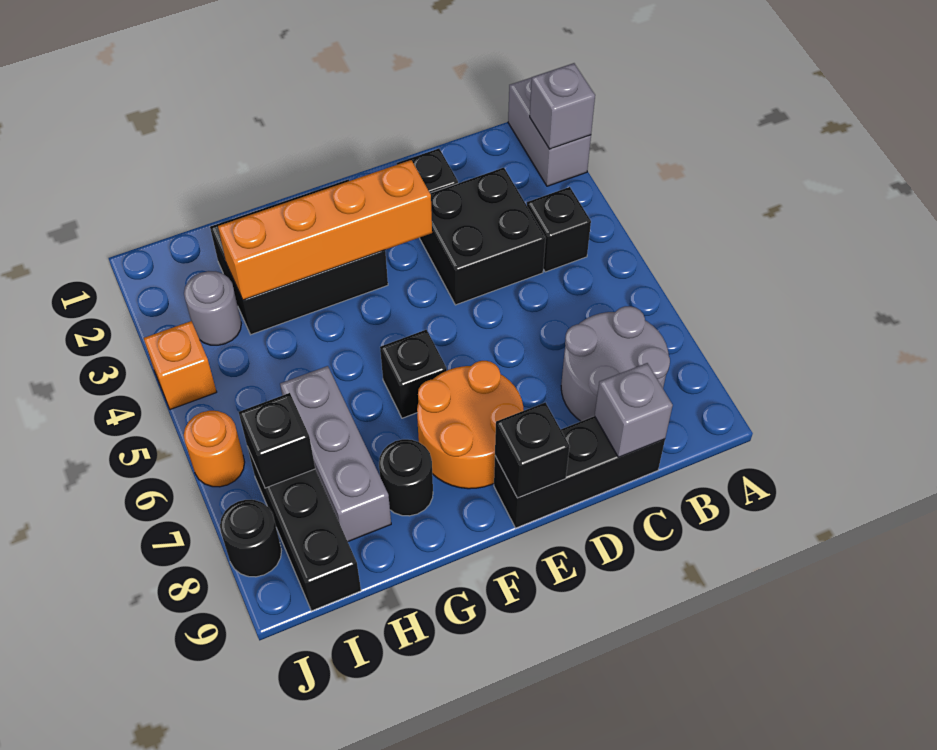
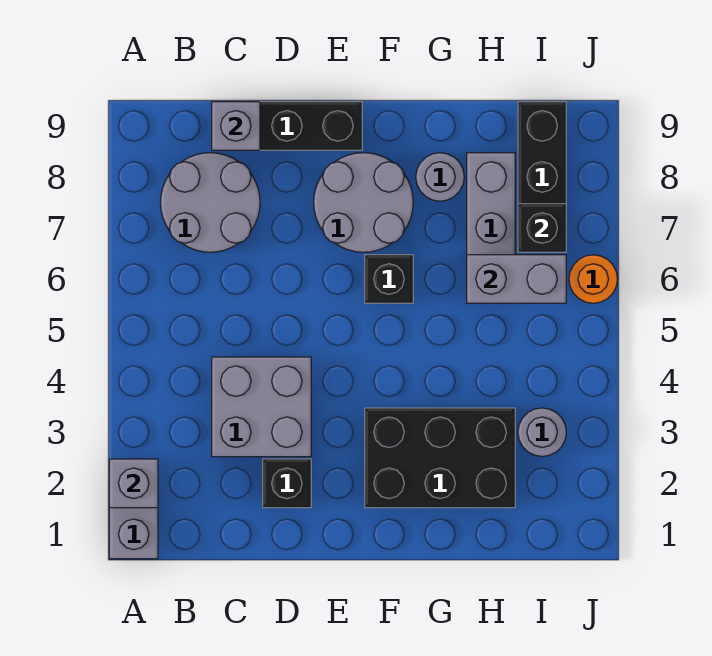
black brick B4 level 1 -> none
black brick C3:D4 level 1 -> grey brick C3:D4 level 1
orange brick E3:H3 level 2 -> none
orange round brick E7:F8 level 1 -> grey round brick E7:F8 level 1
black brick E9 level 2 -> none
black round brick G8 level 1 -> grey round brick G8 level 1
none -> grey brick H6:I6 level 2
orange brick J4 level 1 -> none
black round brick J8 level 1 -> none

